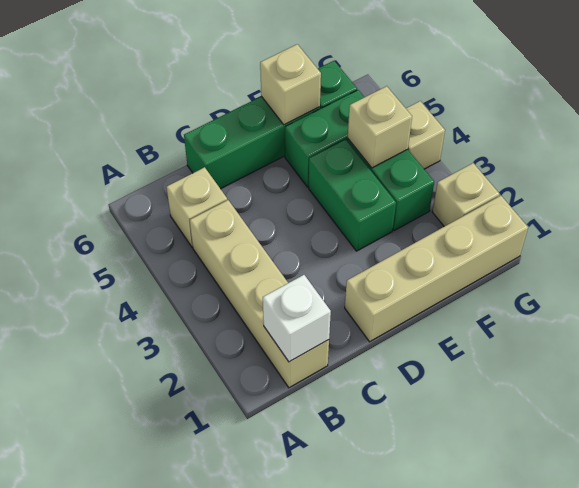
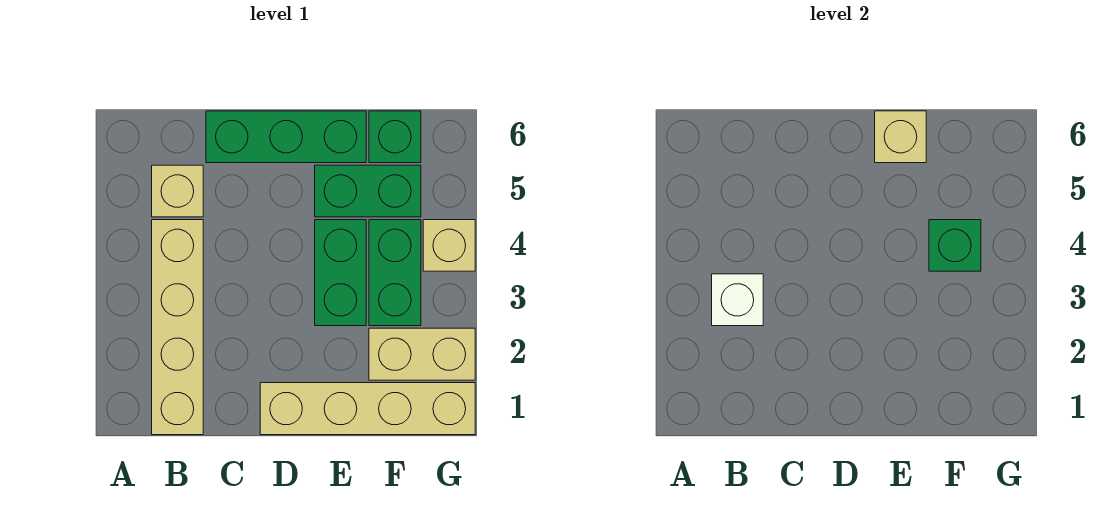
white brick B1 level 2 -> white brick B3 level 2
tan brick F4 level 2 -> green brick F4 level 2
tan brick G2 level 1 -> tan brick F2:G2 level 1

